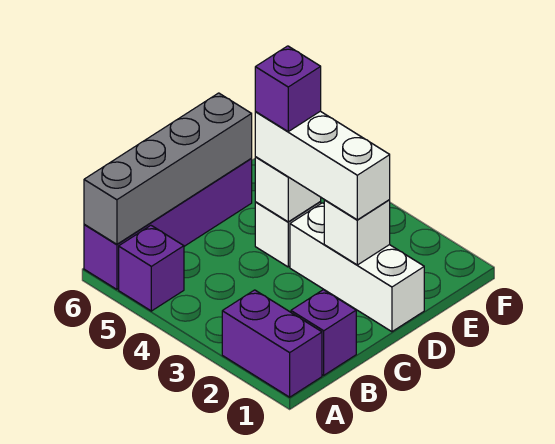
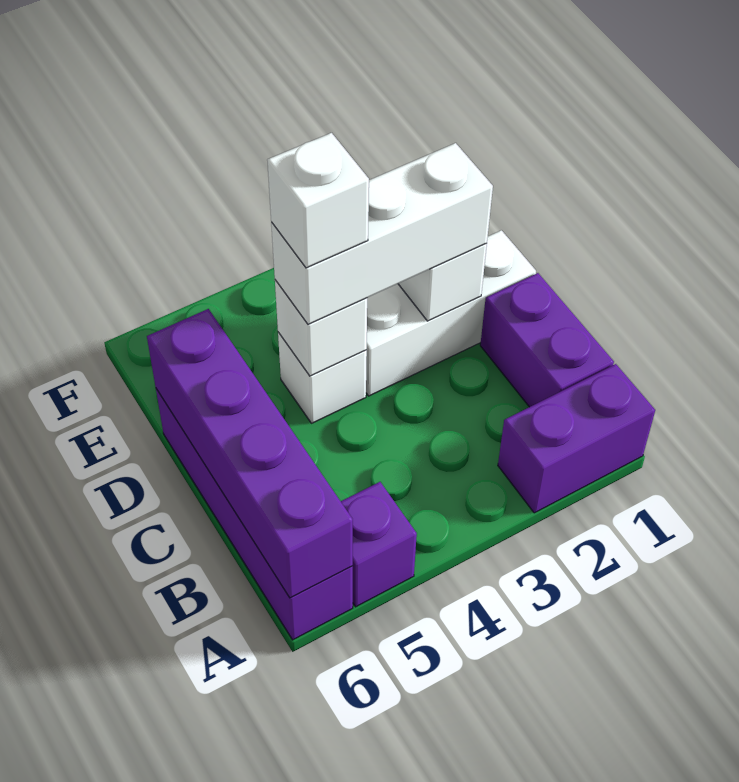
grey brick A6:D6 level 2 -> purple brick A6:D6 level 2
purple brick B1 level 1 -> purple brick B1:C1 level 1
purple brick D4 level 4 -> white brick D4 level 4

